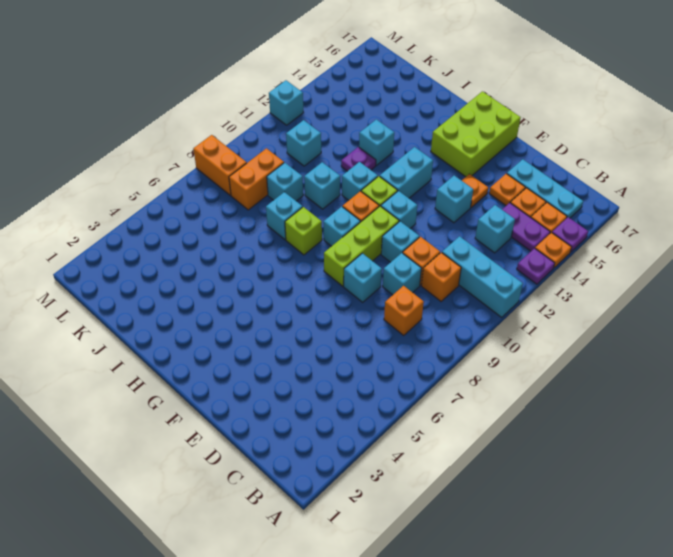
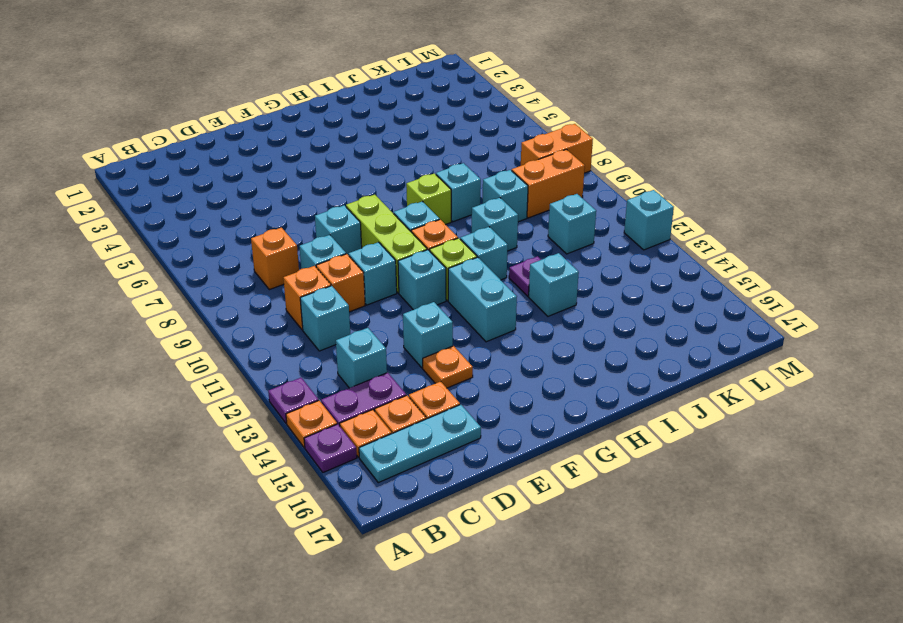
cyan brick A11:C11 level 1 -> cyan brick C11 level 1
lime brick F15:G17 level 1 -> none
orange brick K8:K9 level 1 -> orange brick K9:L9 level 1

